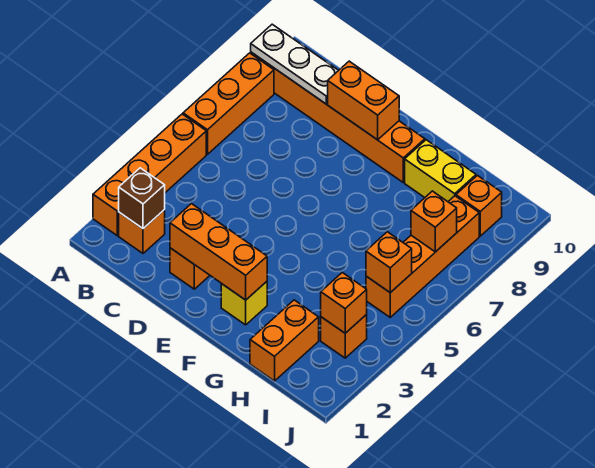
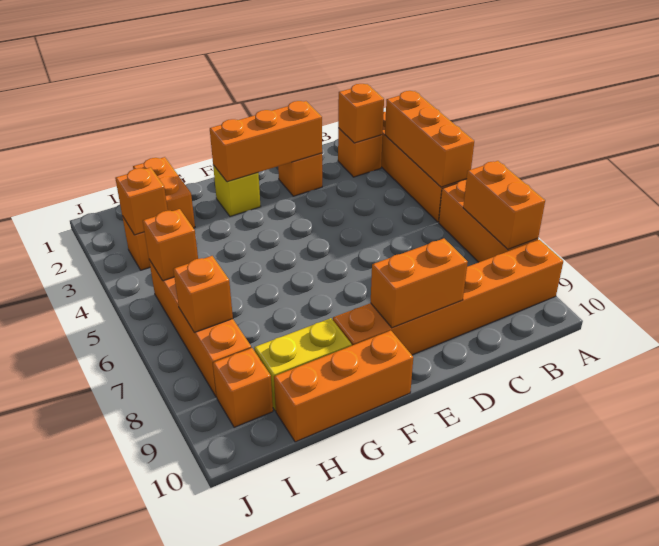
none -> orange brick A3:A5 level 2
none -> orange brick A7:A8 level 2
white plate A9:C9 level 2 -> none
brown brick B2 level 2 -> orange brick B2 level 2
none -> orange brick F10:H10 level 1

